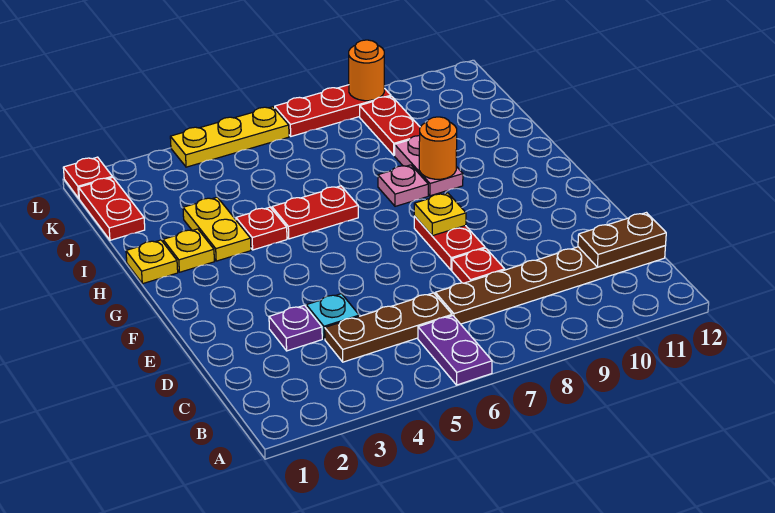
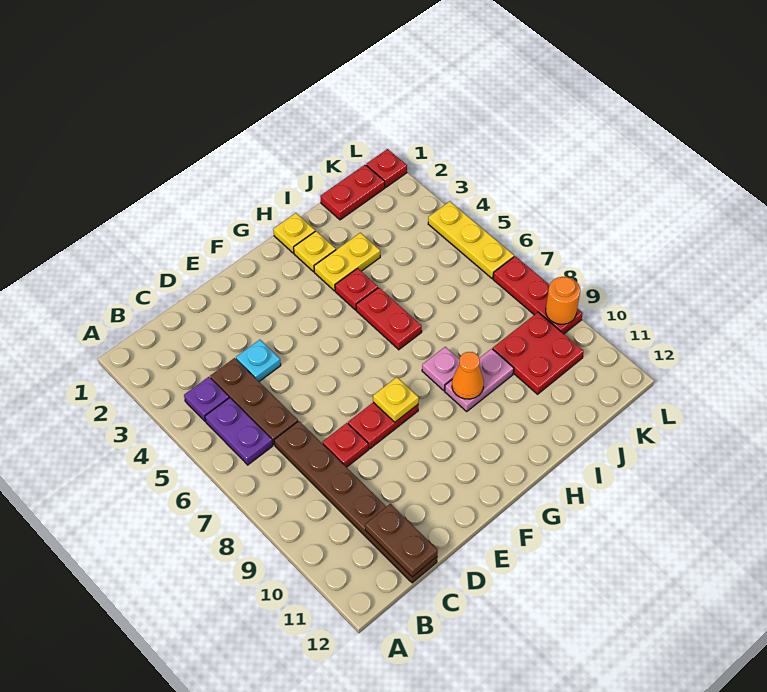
purple plate A6:B6 level 1 -> purple plate B5:B6 level 1
purple plate D3 level 1 -> purple plate B4 level 1
orange round brick H9 level 2 -> orange cone H9 level 2
red plate J9:K9 level 1 -> red plate J9:K10 level 1

